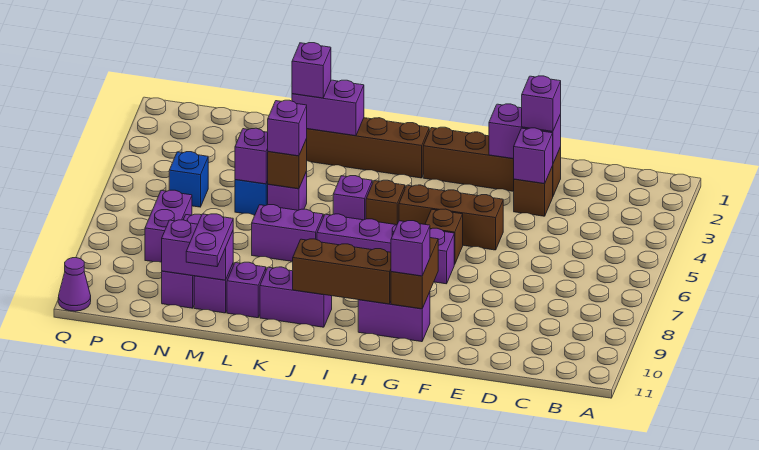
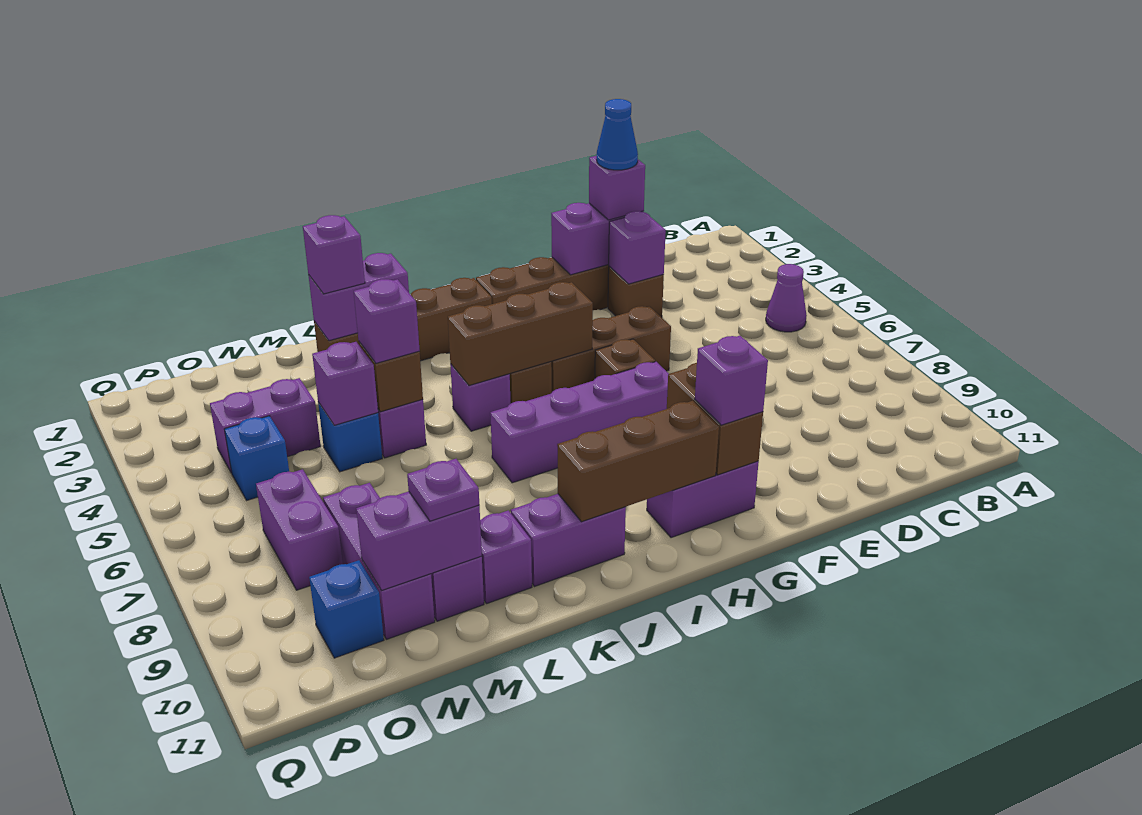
none -> blue cone E2 level 4
none -> brown brick H5:J5 level 2
purple brick K7:L7 level 1 -> purple brick N4:O4 level 1
purple plate M10:M11 level 3 -> purple plate M10 level 3
none -> blue brick O10 level 1
purple cone Q11 level 1 -> purple cone B5 level 1

